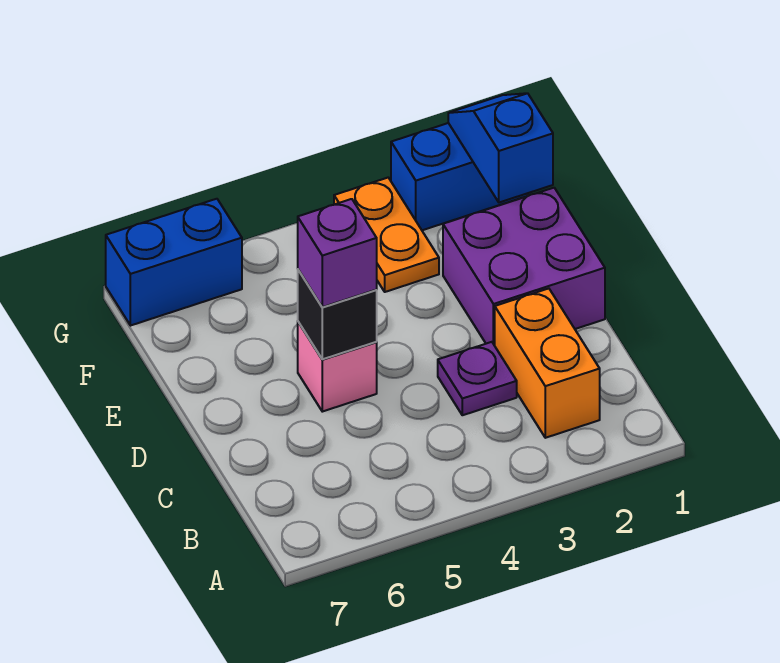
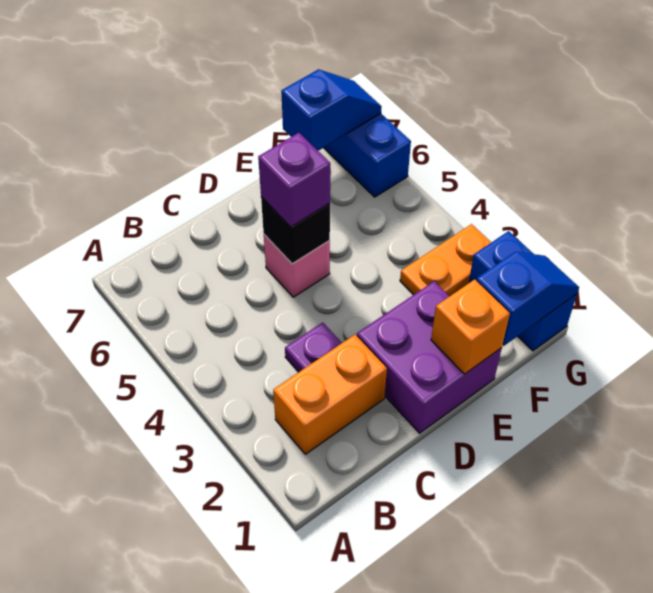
none -> orange brick E1 level 2
none -> blue slope F7:G7 level 2 top F

